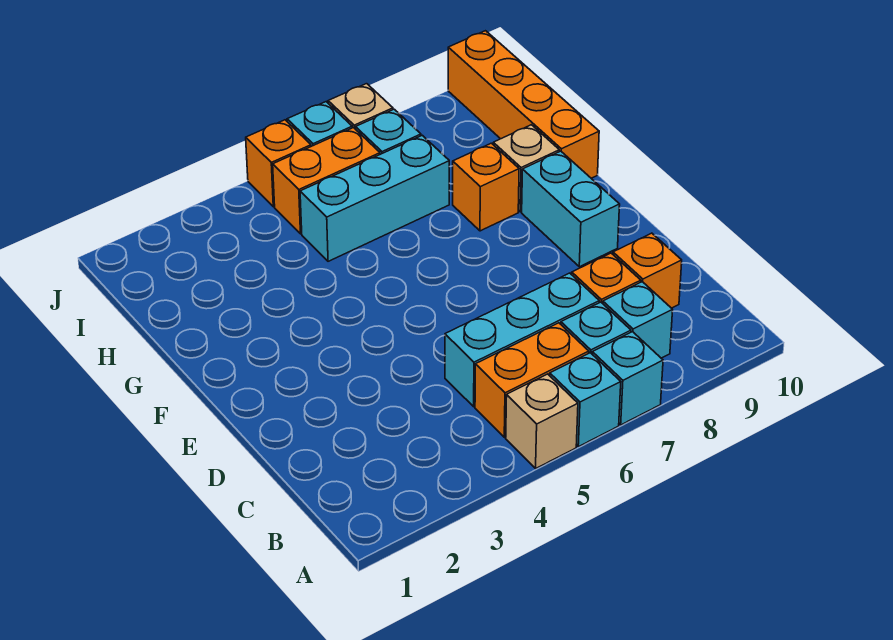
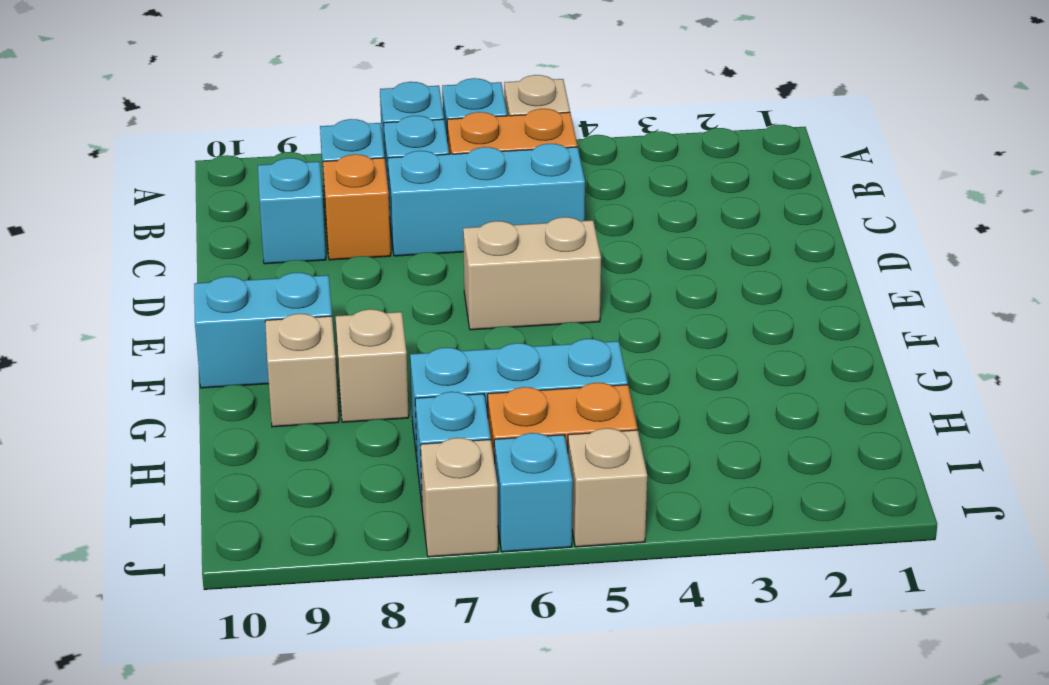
orange brick C9 level 1 -> cyan brick C9 level 1
none -> tan brick E5:E6 level 1
cyan brick E9:F9 level 1 -> cyan brick F9:F10 level 1
orange brick G8 level 1 -> tan brick G8 level 1
orange brick G10:J10 level 1 -> none
orange brick J5 level 1 -> tan brick J5 level 1

